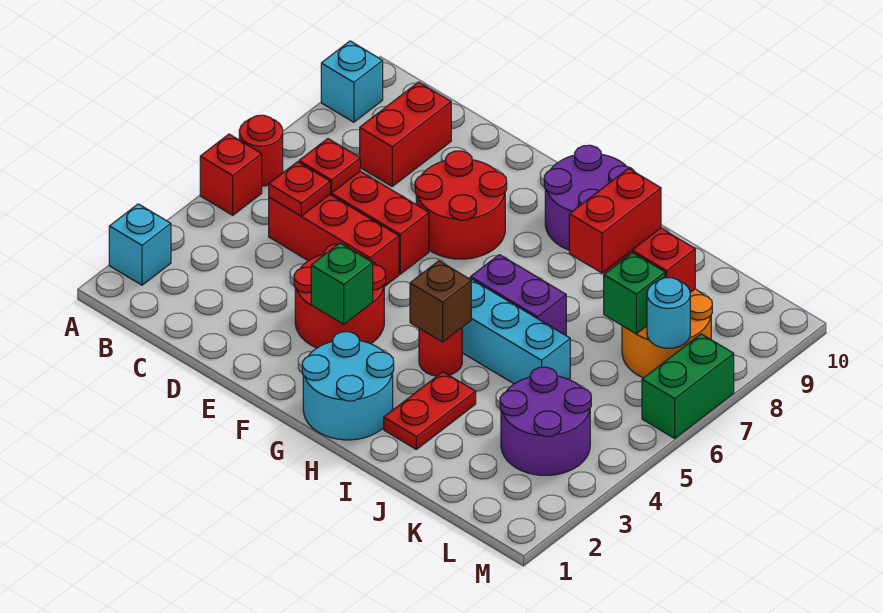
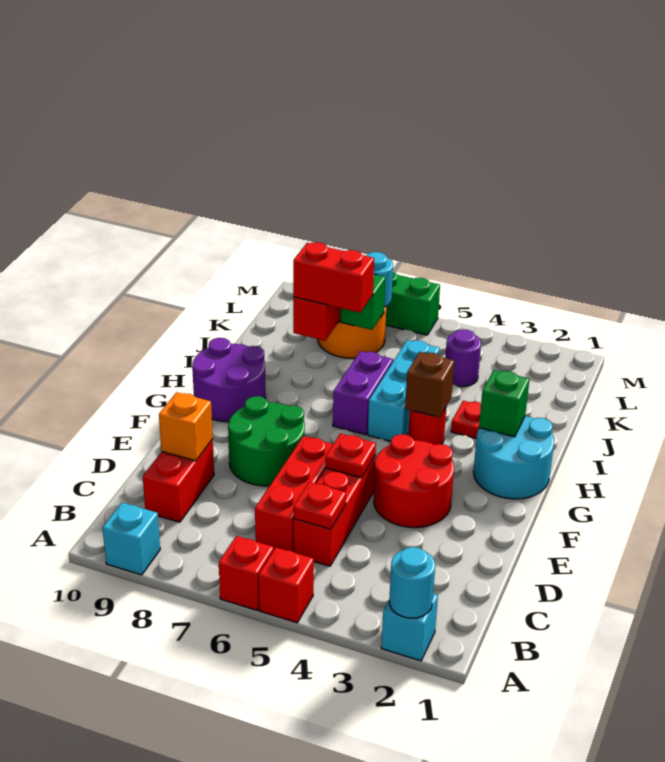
none -> cyan round brick A2 level 2
red round brick A6 level 1 -> red brick A6 level 1
red plate C6 level 2 -> red plate E5 level 2
red brick C8:C9 level 1 -> red brick C9:D9 level 1
none -> orange brick D9 level 2
red round brick E7:F8 level 1 -> green round brick E7:F8 level 1
green brick F3 level 2 -> green brick H2 level 2
purple round brick K3:L4 level 1 -> purple round brick K4 level 1

